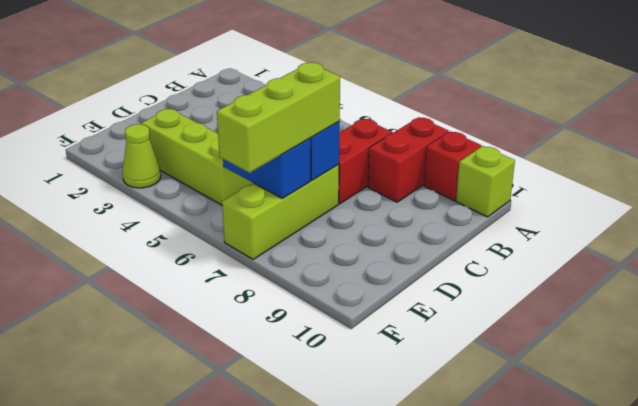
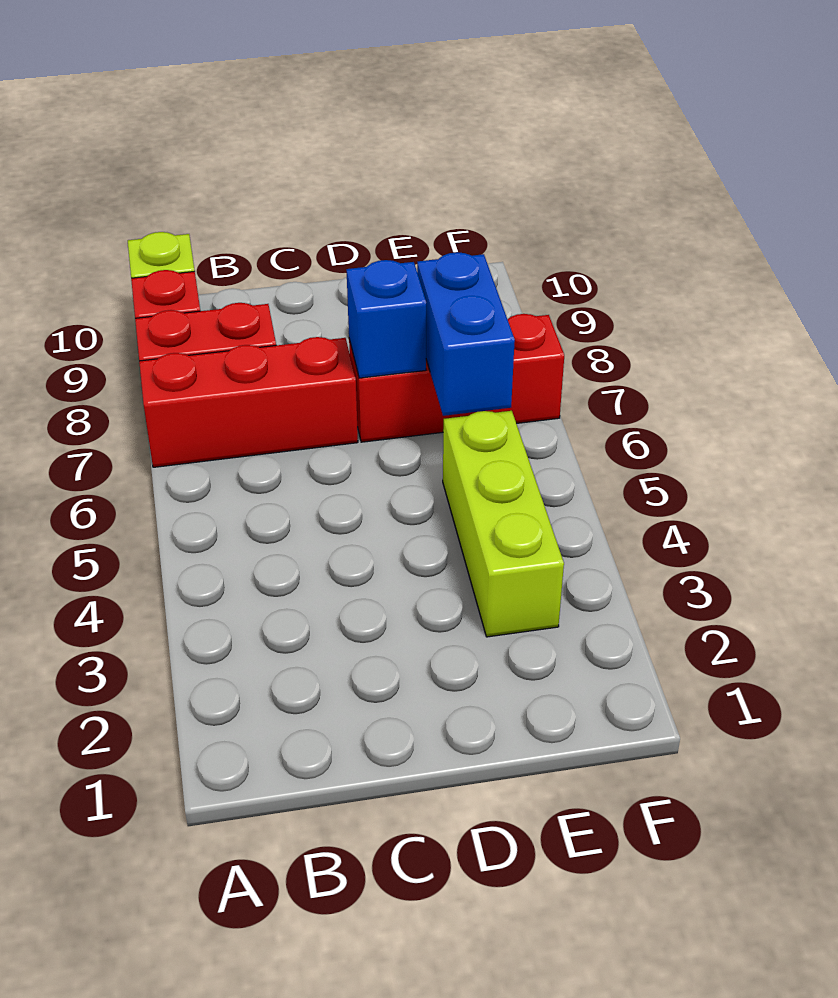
red brick B7:C7 level 1 -> red brick A7:C7 level 1
lime brick D7:F7 level 1 -> red brick D7:F7 level 1
lime brick D7:F7 level 3 -> none
lime cone F3 level 1 -> none

